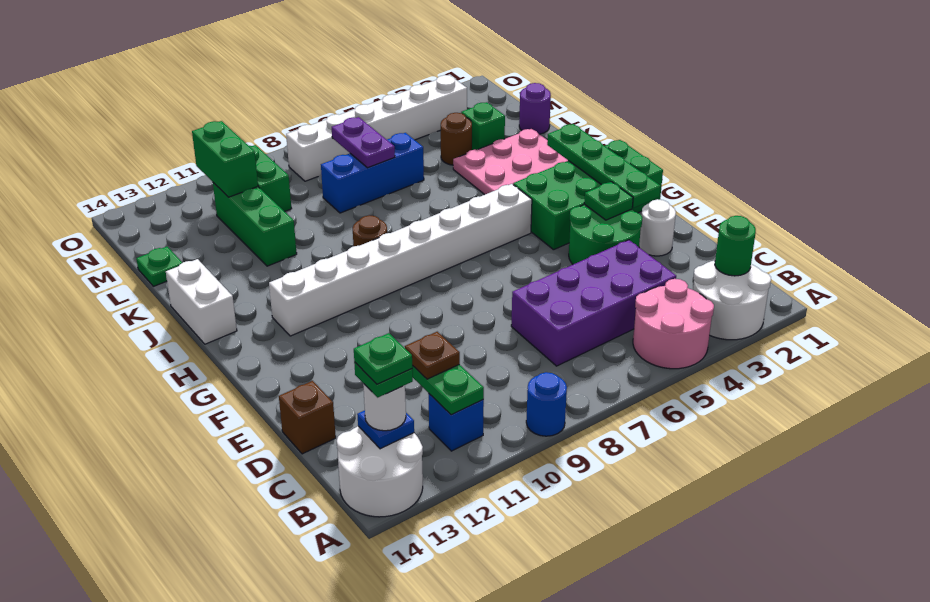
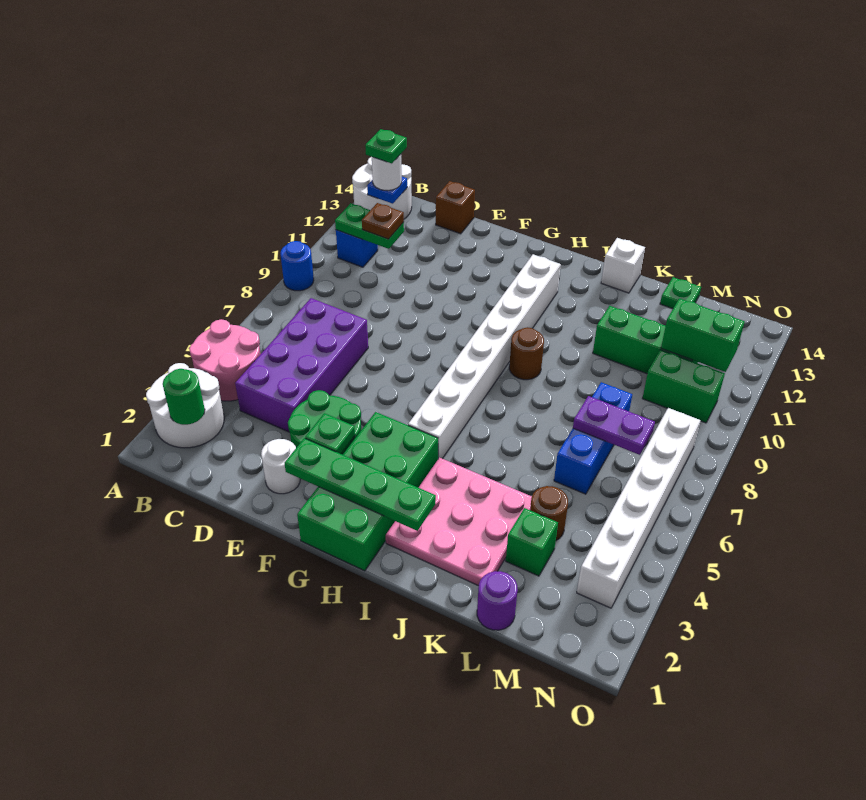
green plate B13 level 5 -> none
white brick I14:J14 level 1 -> white brick J14 level 1

